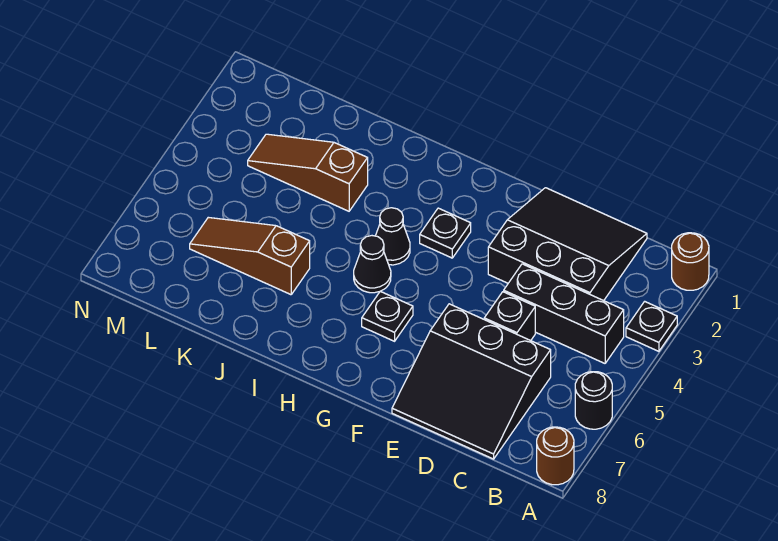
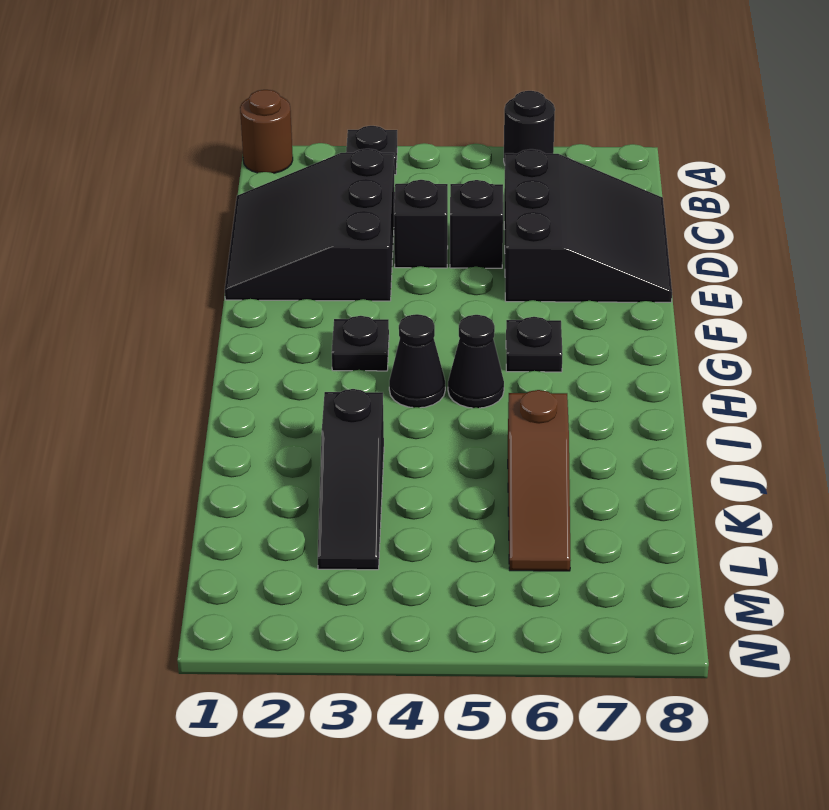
brown round brick A8 level 1 -> none
black brick B4:D4 level 1 -> black brick D4 level 1
brown slope J3:L3 level 1 top J -> black slope J3:L3 level 1 top J

